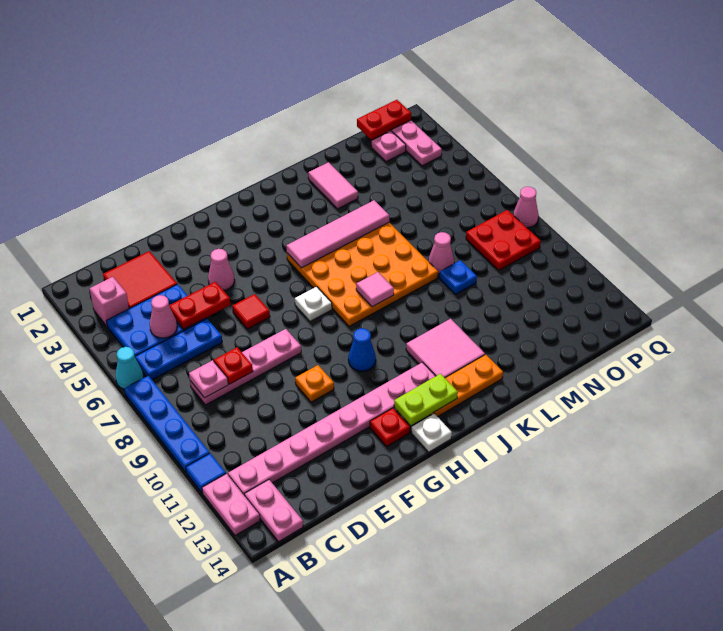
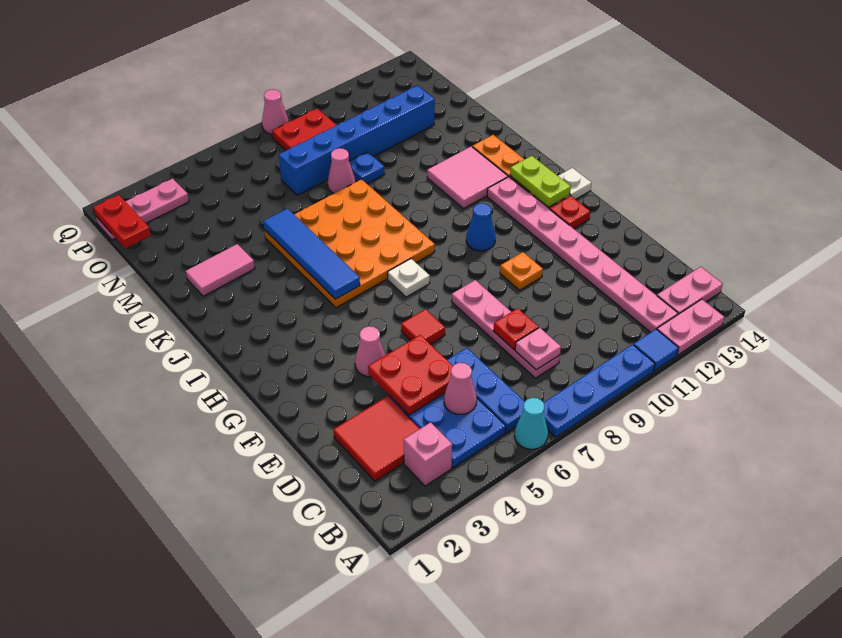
red plate D5:E5 level 2 -> red plate D4:E5 level 2
pink tile I5:L5 level 2 -> blue tile I5:L5 level 2
pink tile J8 level 2 -> none
none -> blue brick N7:N12 level 1
pink plate O2 level 1 -> none

